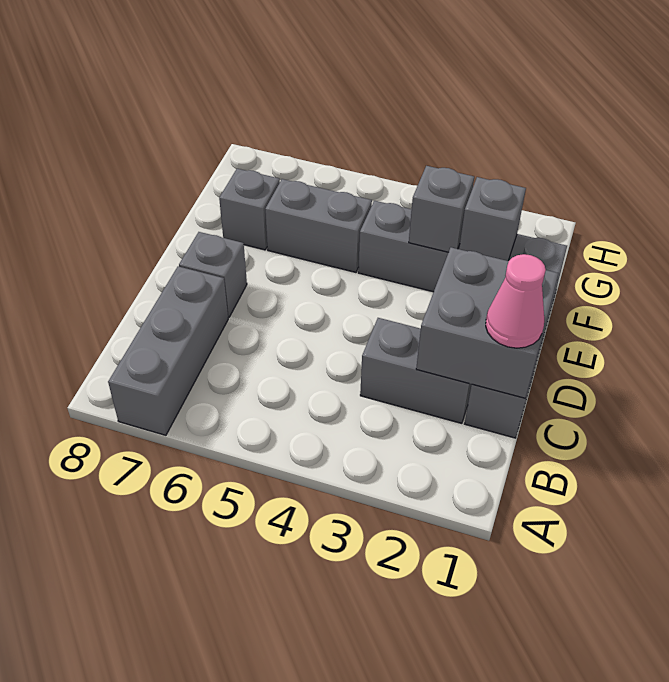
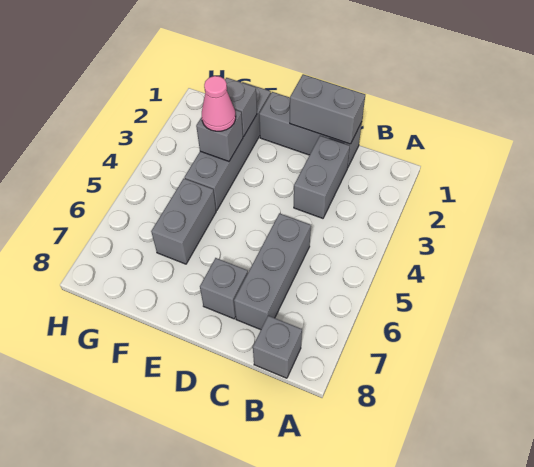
grey brick A7:C7 level 1 -> grey brick C5:C7 level 1
grey brick C1:D2 level 2 -> grey brick C1:D1 level 2
pink cone C1 level 3 -> pink cone F3 level 3
grey brick F7 level 1 -> grey brick B8 level 1

